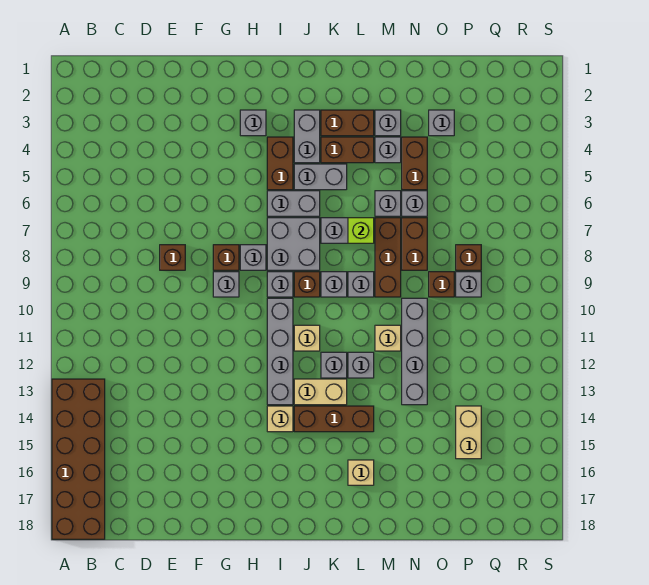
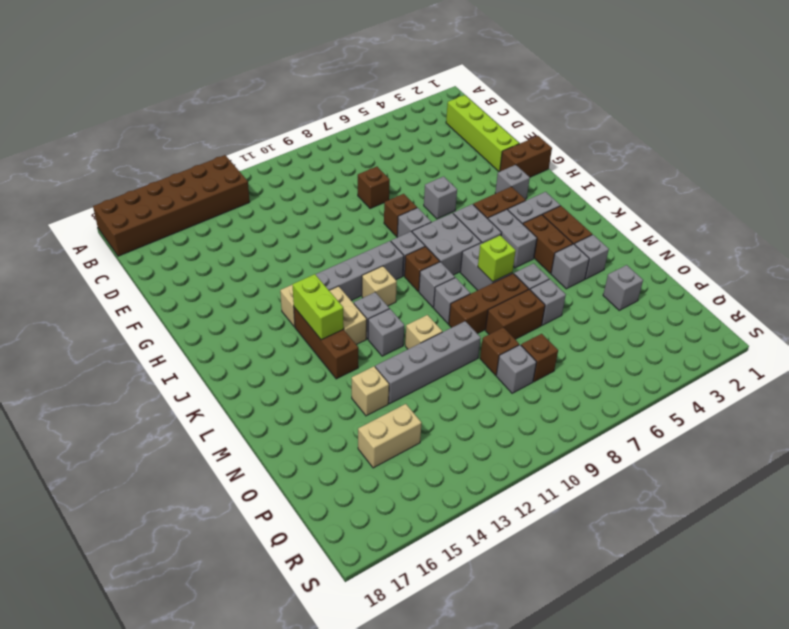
none -> lime brick C2:F2 level 1
grey brick G9 level 1 -> grey brick G6 level 1
none -> lime brick J14:K14 level 2
tan brick L16 level 1 -> tan brick N14 level 1
brown brick N4:N5 level 1 -> brown brick G1:G2 level 1

